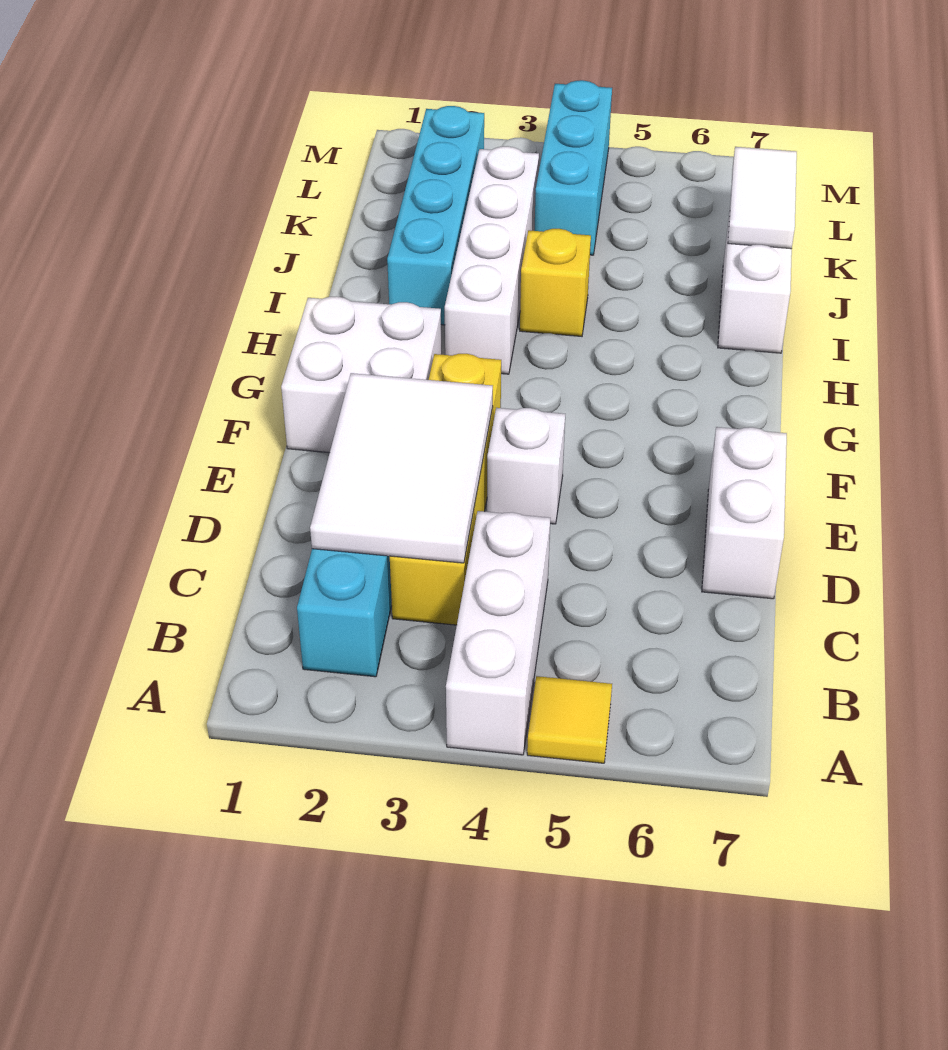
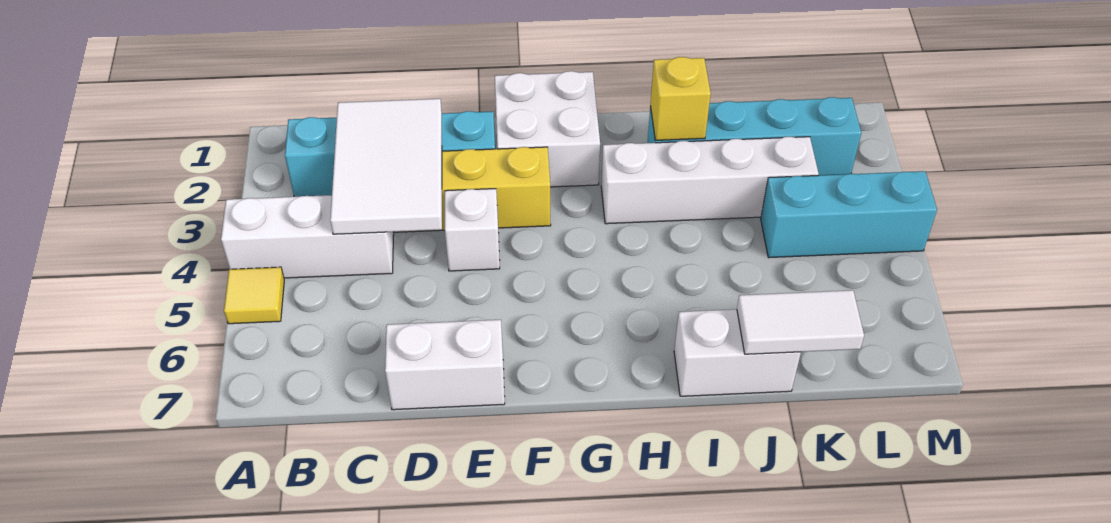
white tile C2:E3 level 2 -> white tile C2:D4 level 2
yellow brick I4 level 1 -> yellow brick I2 level 2

